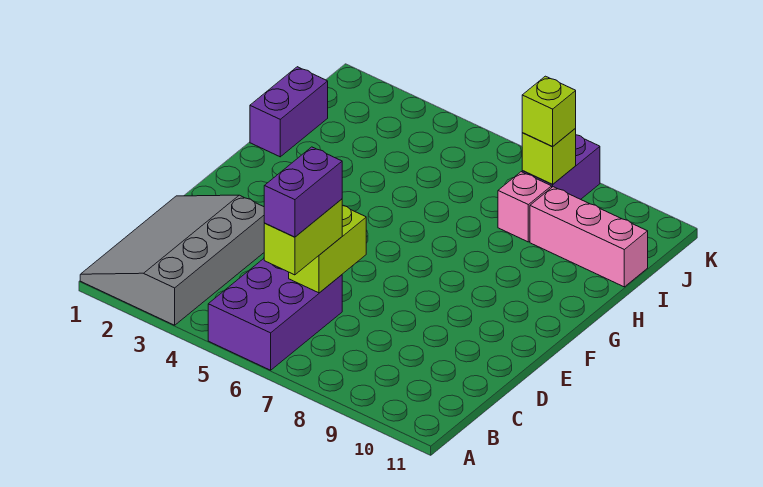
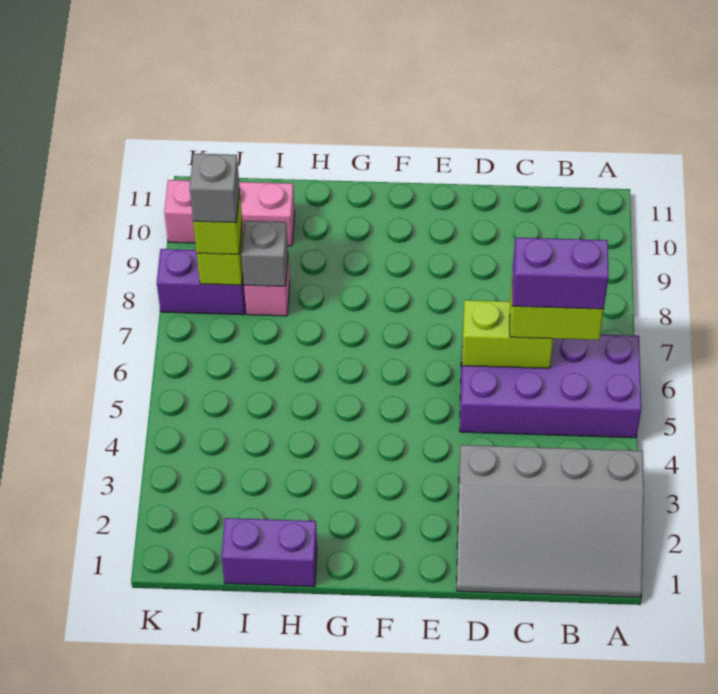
purple brick A5:C6 level 1 -> purple brick A5:D6 level 1
none -> grey brick I8 level 2
pink brick I9:I11 level 1 -> pink brick I10:K10 level 1
none -> grey brick J8 level 4

